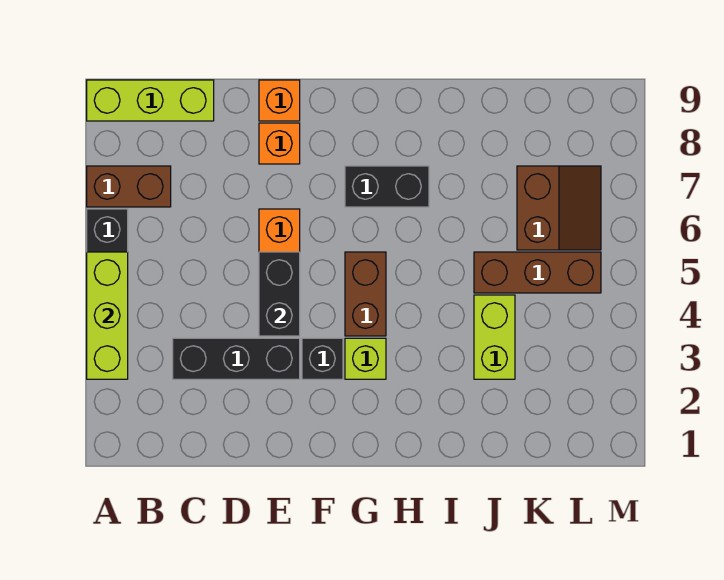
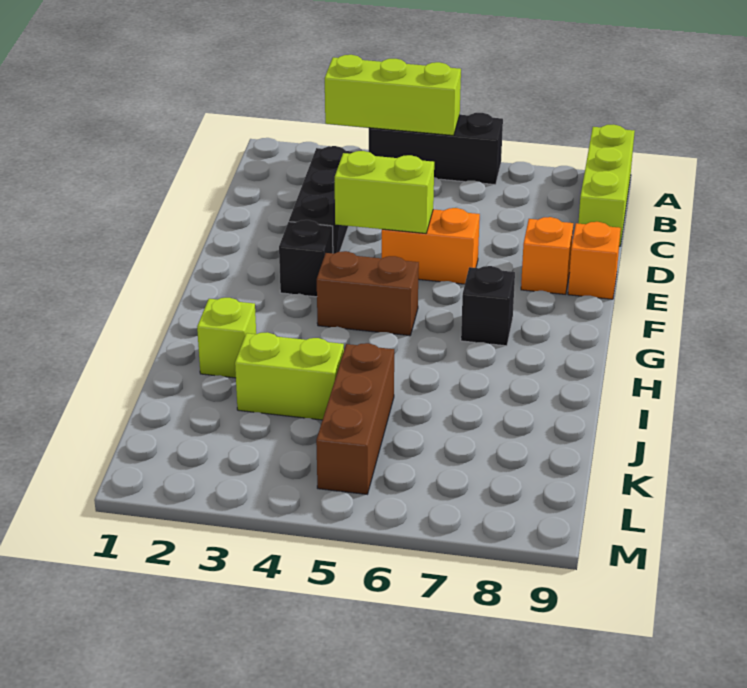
brown brick A7:B7 level 1 -> none
black brick E4:E5 level 2 -> lime brick E4:E5 level 2
lime brick G3 level 1 -> lime brick I2 level 1
black brick G7:H7 level 1 -> black brick G7 level 1
brown slope K6:L7 level 1 top K -> none

